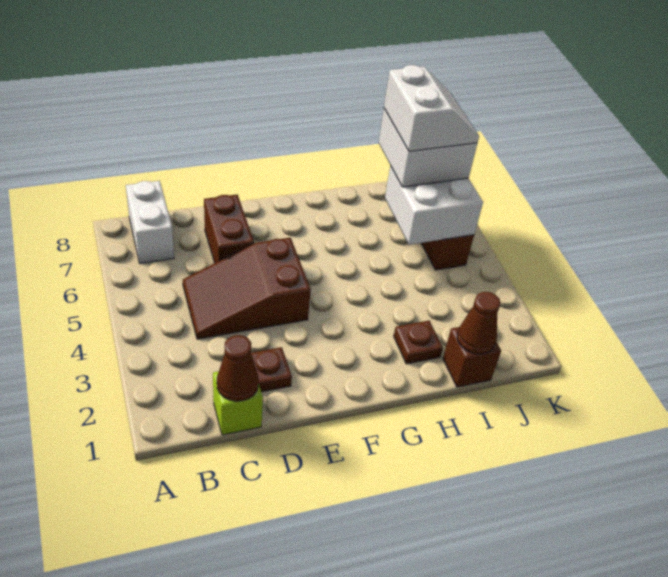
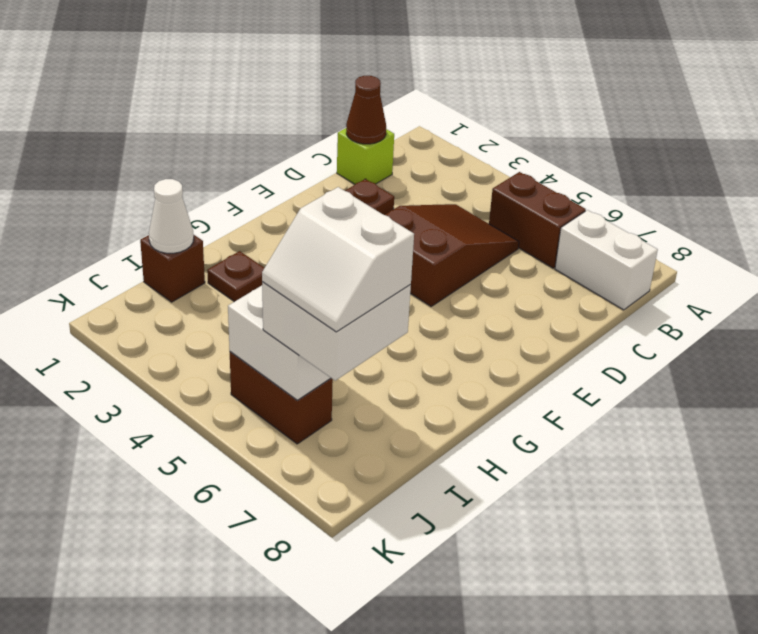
brown brick D6:D7 level 1 -> brown brick B5:B6 level 1
brown cone I1 level 2 -> white cone I1 level 2

